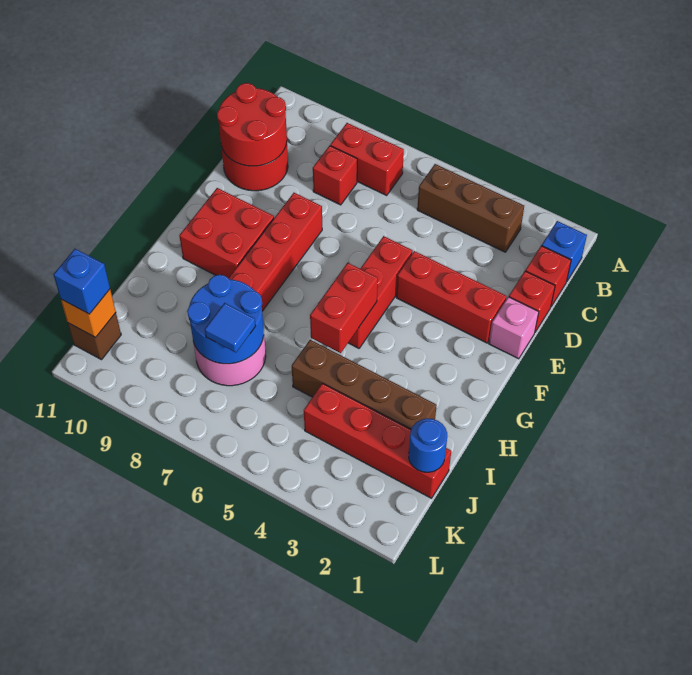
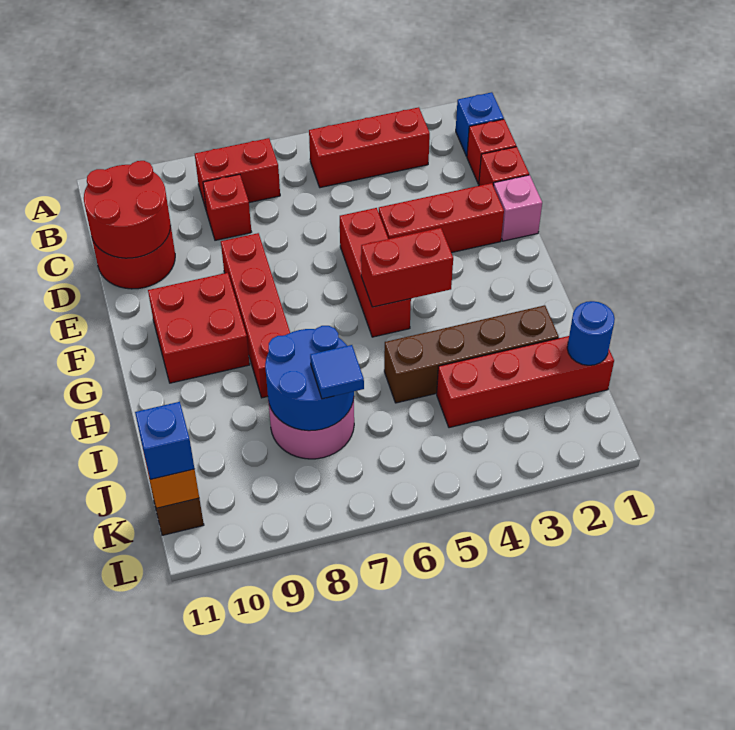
brown brick B3:B5 level 1 -> red brick B3:B5 level 1
red brick G5:H5 level 2 -> red brick G4:G5 level 2

